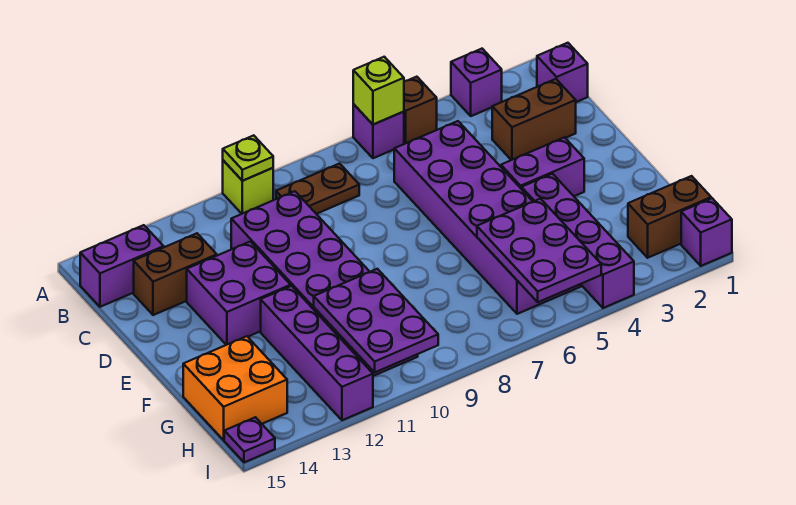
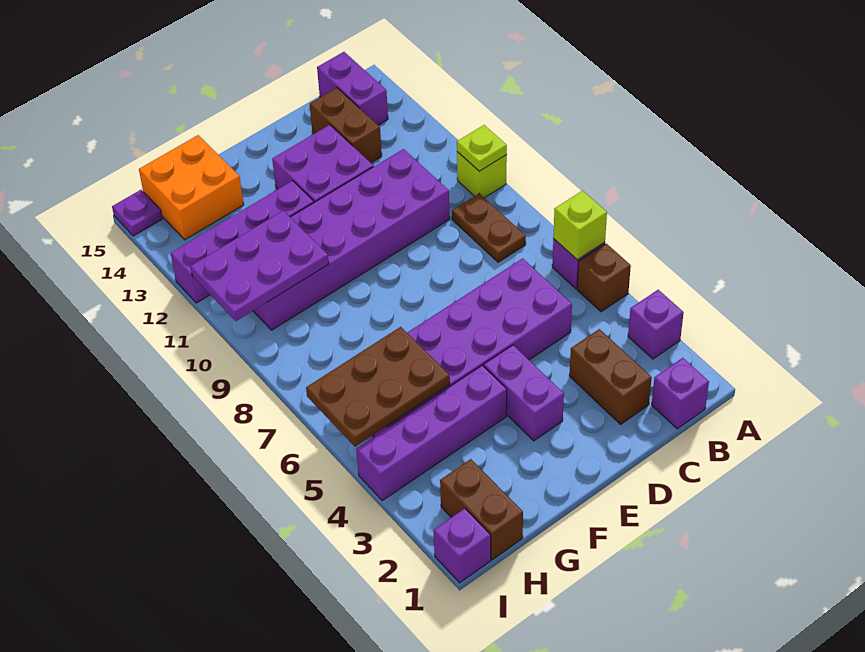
purple plate G5:I6 level 2 -> brown plate G5:I6 level 2

